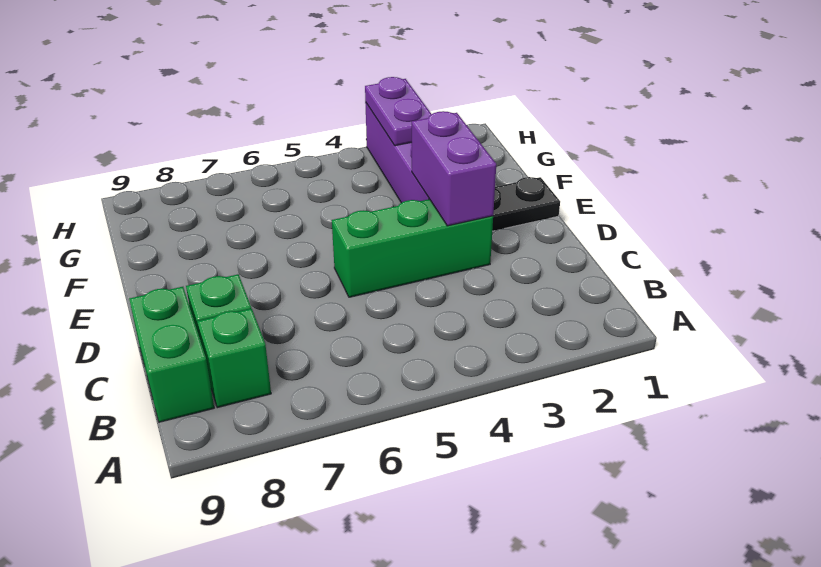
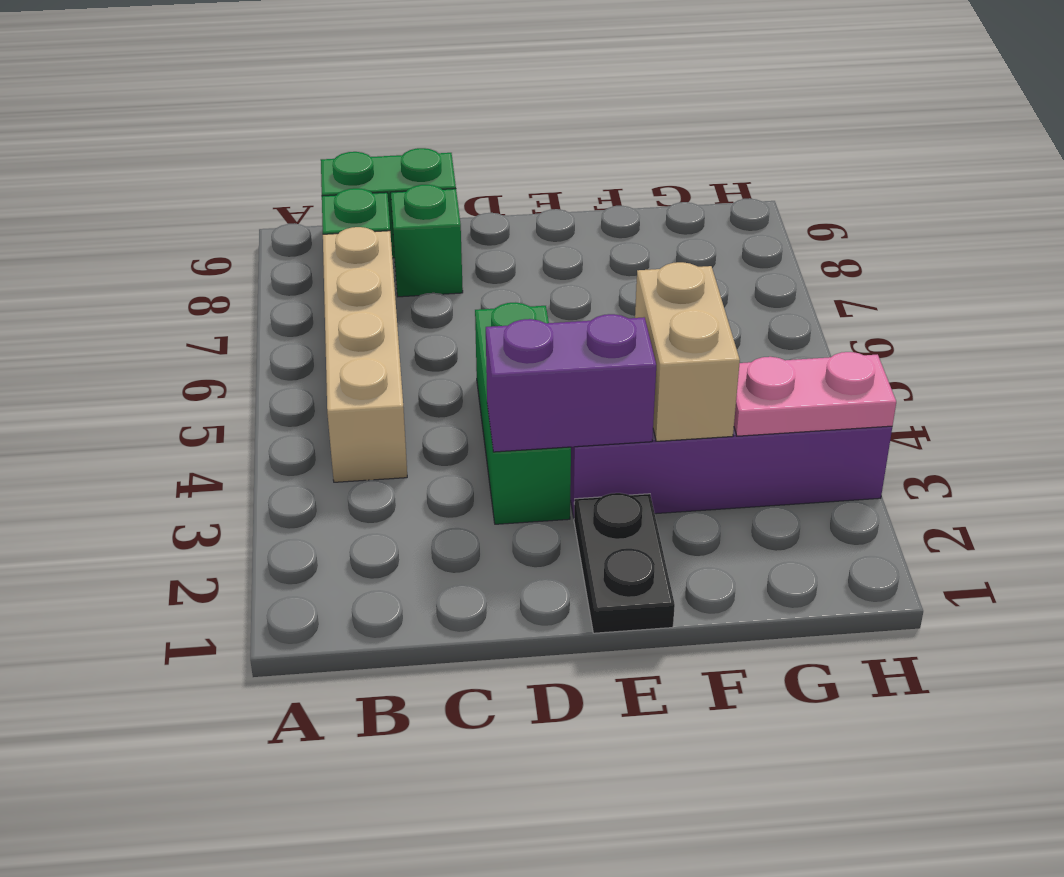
none -> tan brick B4:B7 level 1
none -> tan brick F3:F4 level 2
purple plate G3:H3 level 2 -> pink plate G3:H3 level 2

